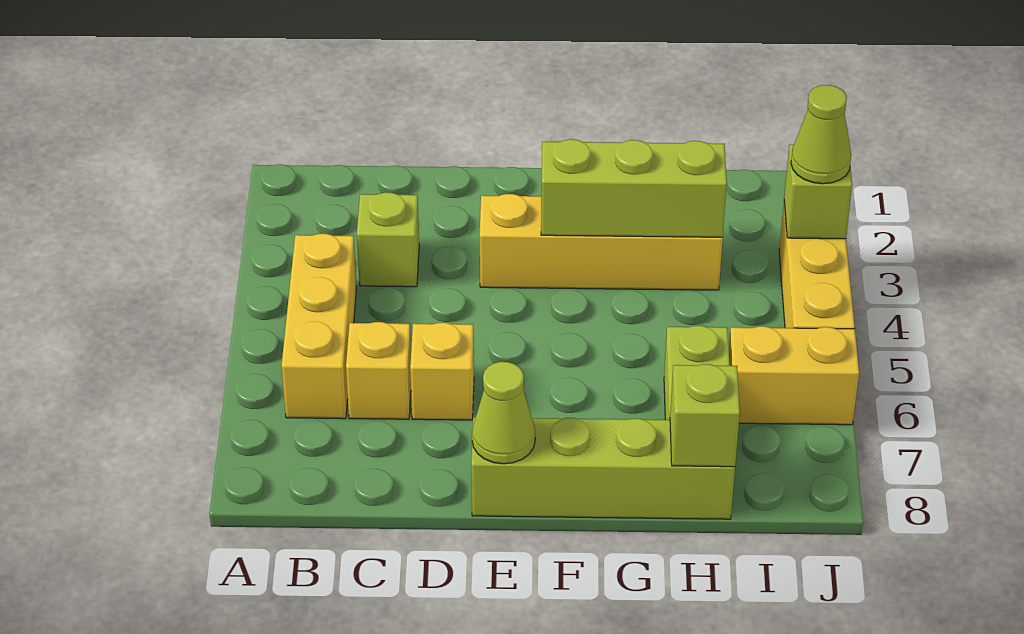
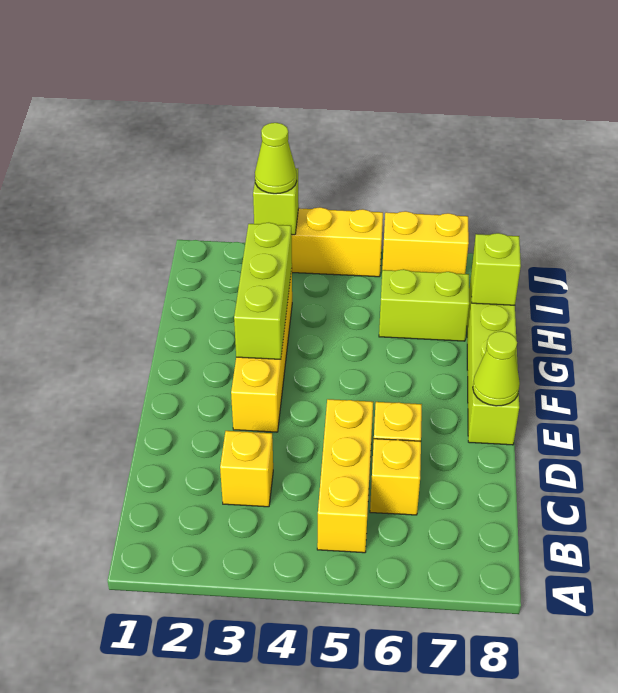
yellow brick B4:B6 level 1 -> yellow brick B5:D5 level 1
lime brick C3 level 1 -> yellow brick C3 level 1
yellow brick I6:J6 level 1 -> yellow brick J6:J7 level 1

